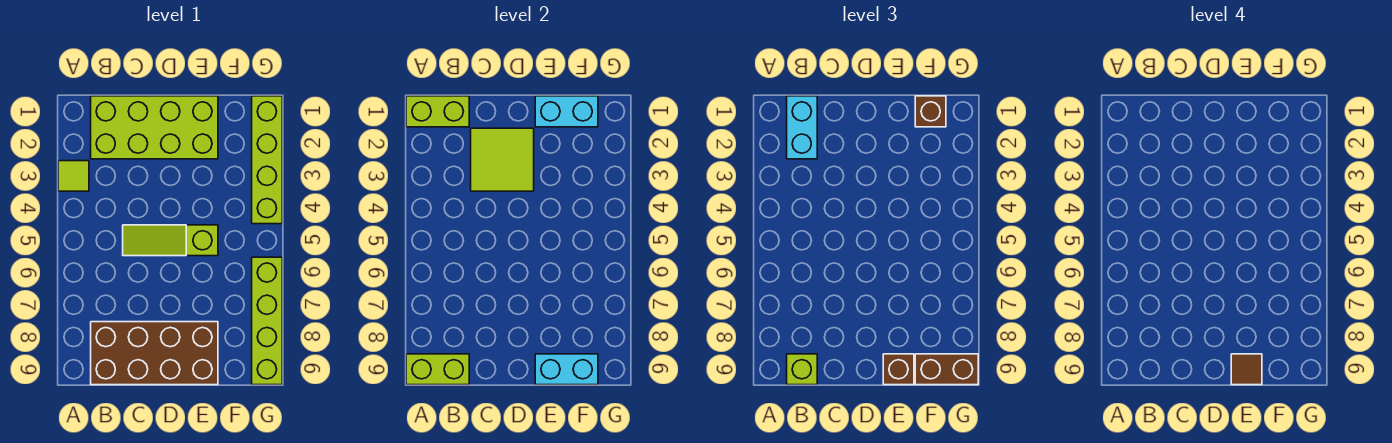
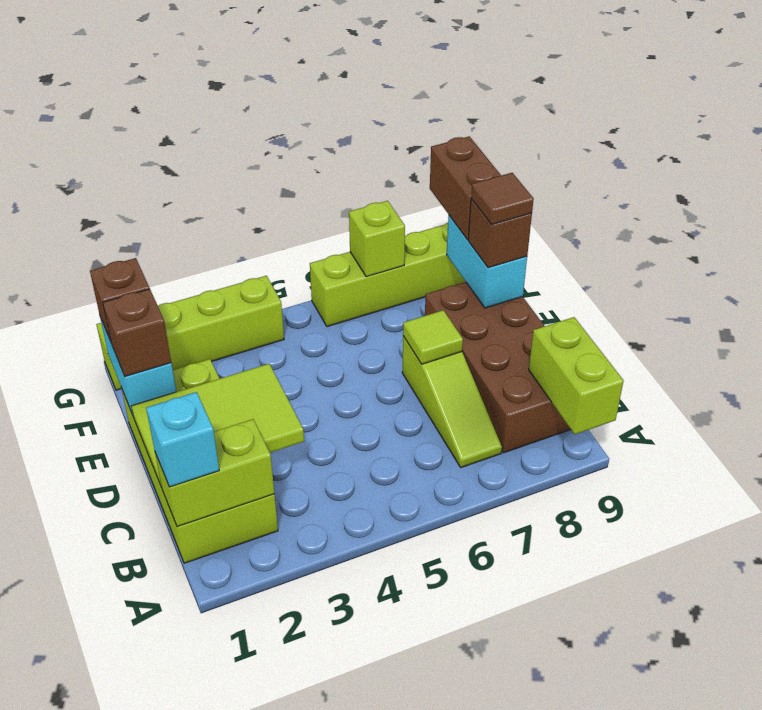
lime brick A1:B1 level 2 -> lime brick B1:B2 level 2
lime tile A3 level 1 -> lime tile D7 level 2
cyan brick B1:B2 level 3 -> cyan brick B1 level 3
lime brick B9 level 3 -> lime brick G7 level 2
lime tile C2:D3 level 2 -> lime tile C1:D3 level 2
lime slope C5:E5 level 1 top E -> lime slope B7:D7 level 1 top D
none -> brown brick E1 level 3

